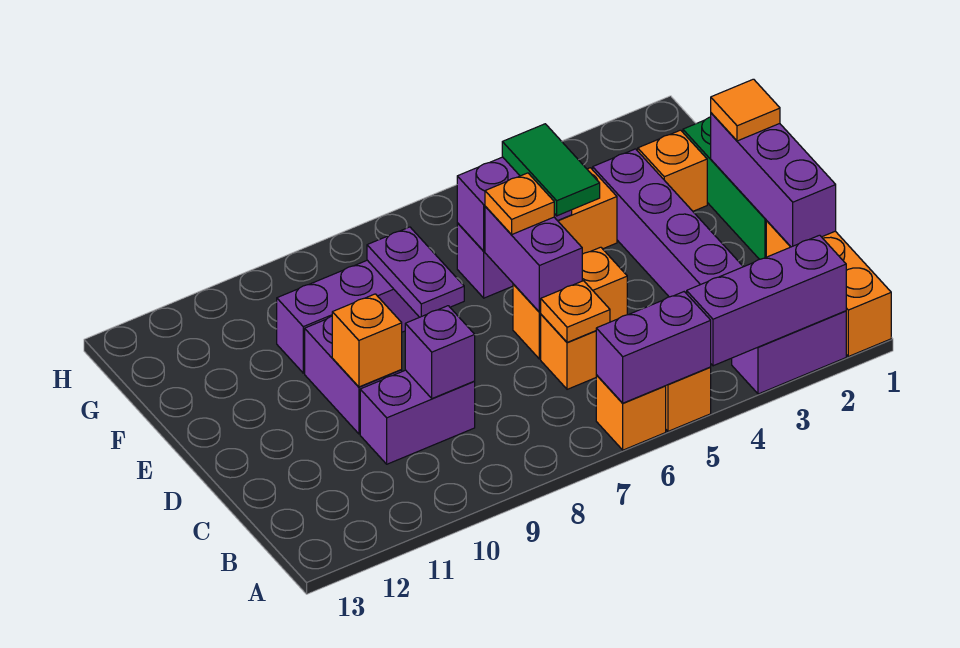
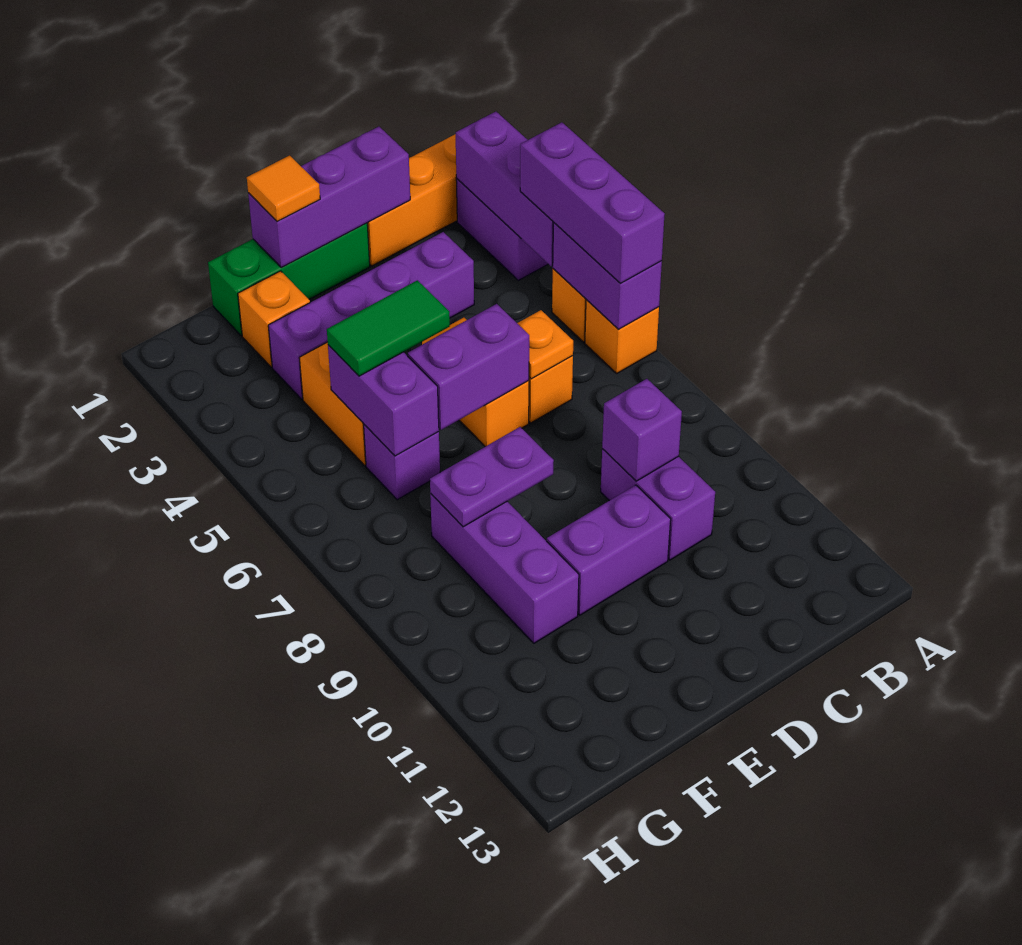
none -> purple brick A4:A6 level 3
orange brick D10 level 2 -> none
orange plate E6 level 3 -> none

